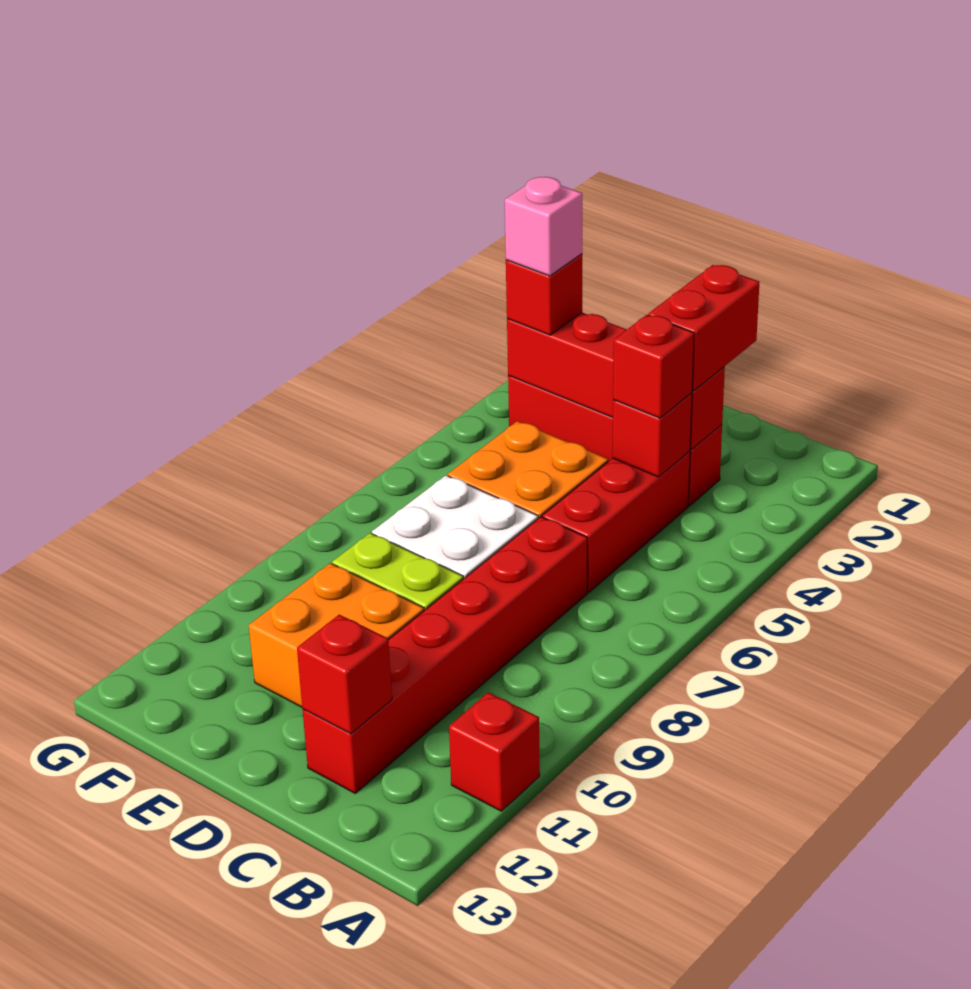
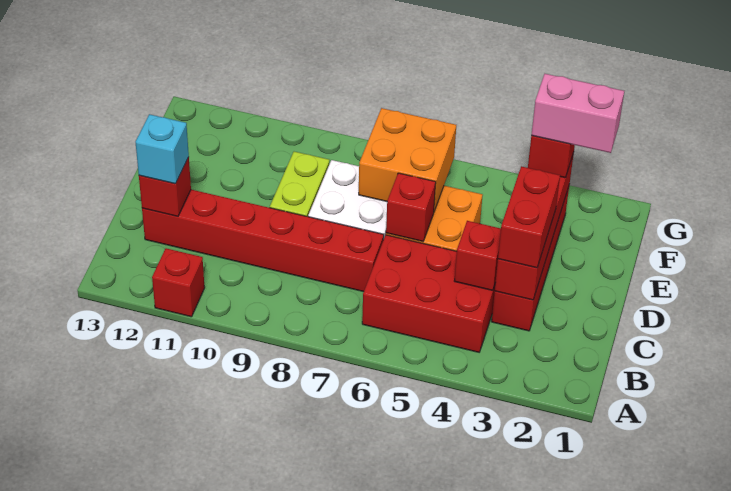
red brick C2:C3 level 3 -> red brick C3:D3 level 3
red brick C4:C6 level 1 -> red brick B4:C6 level 1
red brick C4 level 3 -> red brick D6 level 2
none -> cyan brick C12 level 3
orange brick D10:E11 level 1 -> orange brick E6:F7 level 2
pink brick F3 level 4 -> pink brick F2:F3 level 4

